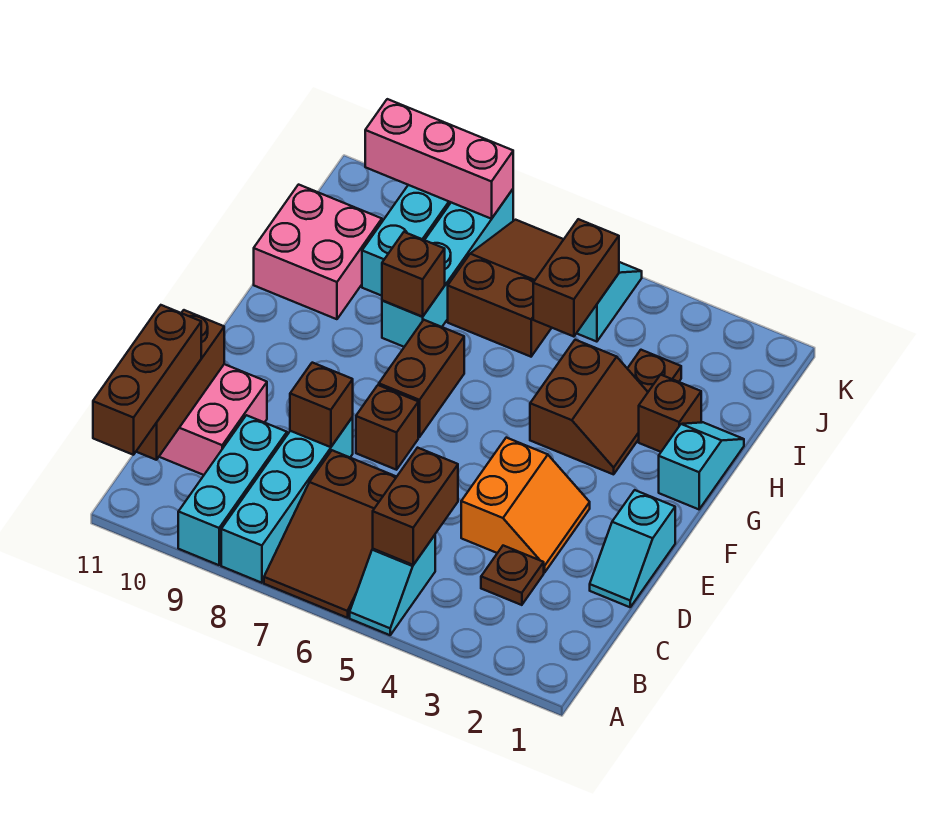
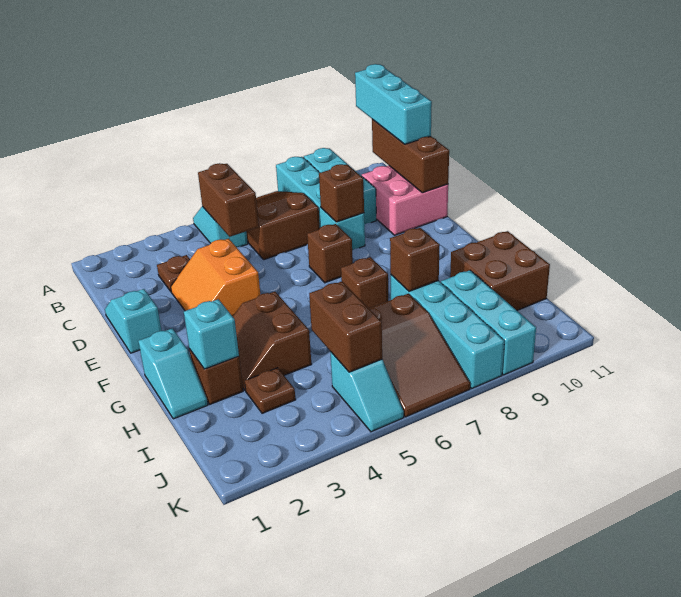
brown brick A11:C11 level 3 -> cyan brick A11:C11 level 3
brown brick F7:G7 level 1 -> brown brick G7 level 1
none -> cyan brick H2 level 2
pink brick H10:I11 level 1 -> brown brick H10:I11 level 1
pink brick K8:K10 level 2 -> none

